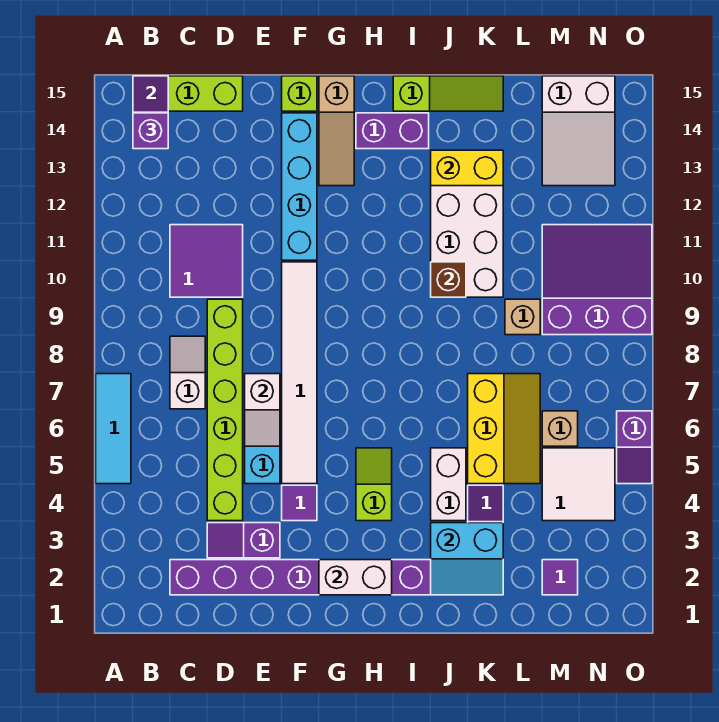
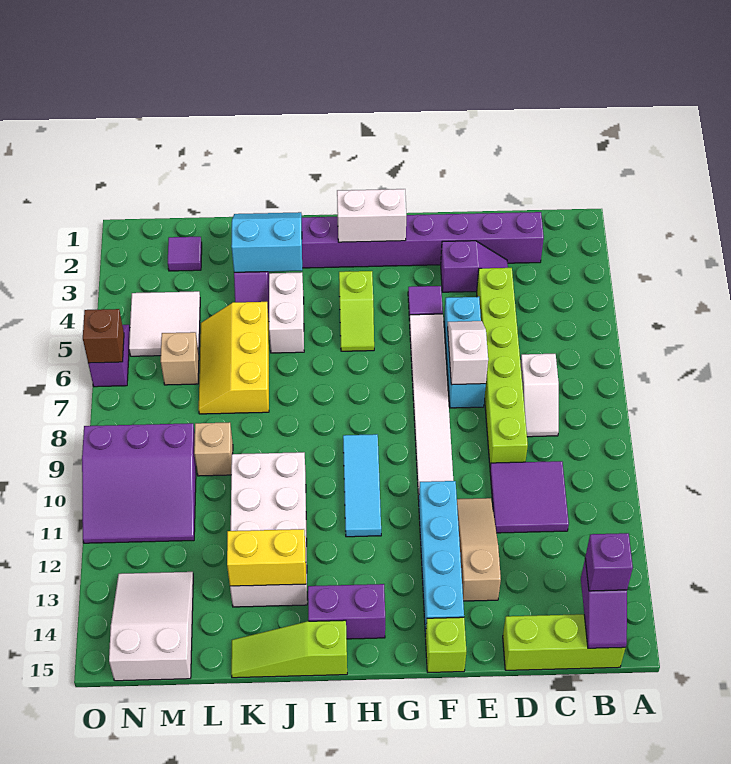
cyan tile A5:A7 level 1 -> cyan tile H9:H11 level 1
tan slope G13:G15 level 1 top 15 -> tan slope E11:E13 level 1 top 13
brown brick J10 level 2 -> brown brick O6 level 2

